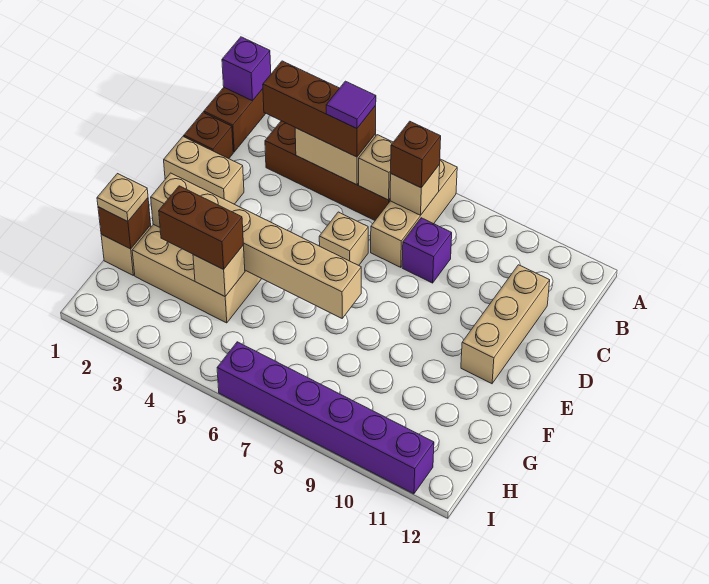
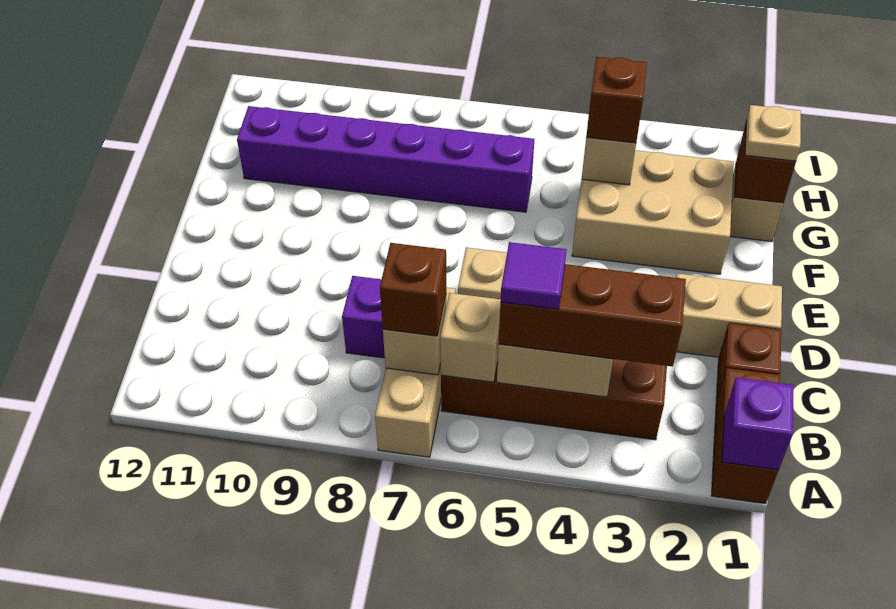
tan brick C11:E11 level 1 -> none
tan brick F2:F7 level 2 -> none
brown brick G3:G4 level 3 -> brown brick G4 level 3
purple brick I6:I11 level 1 -> purple brick G6:G11 level 1

